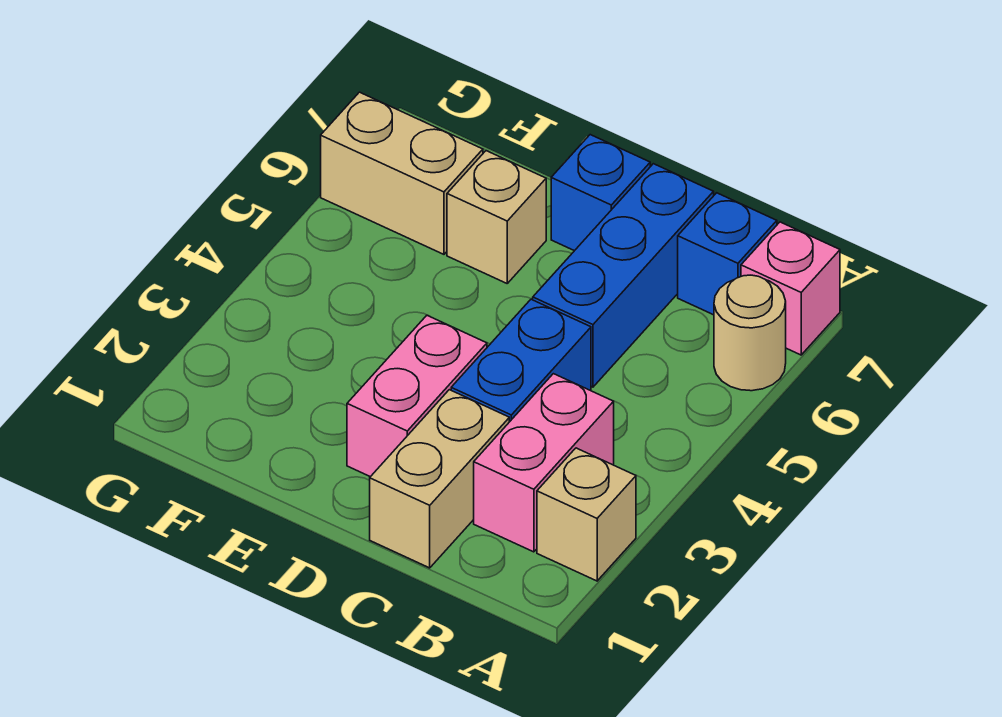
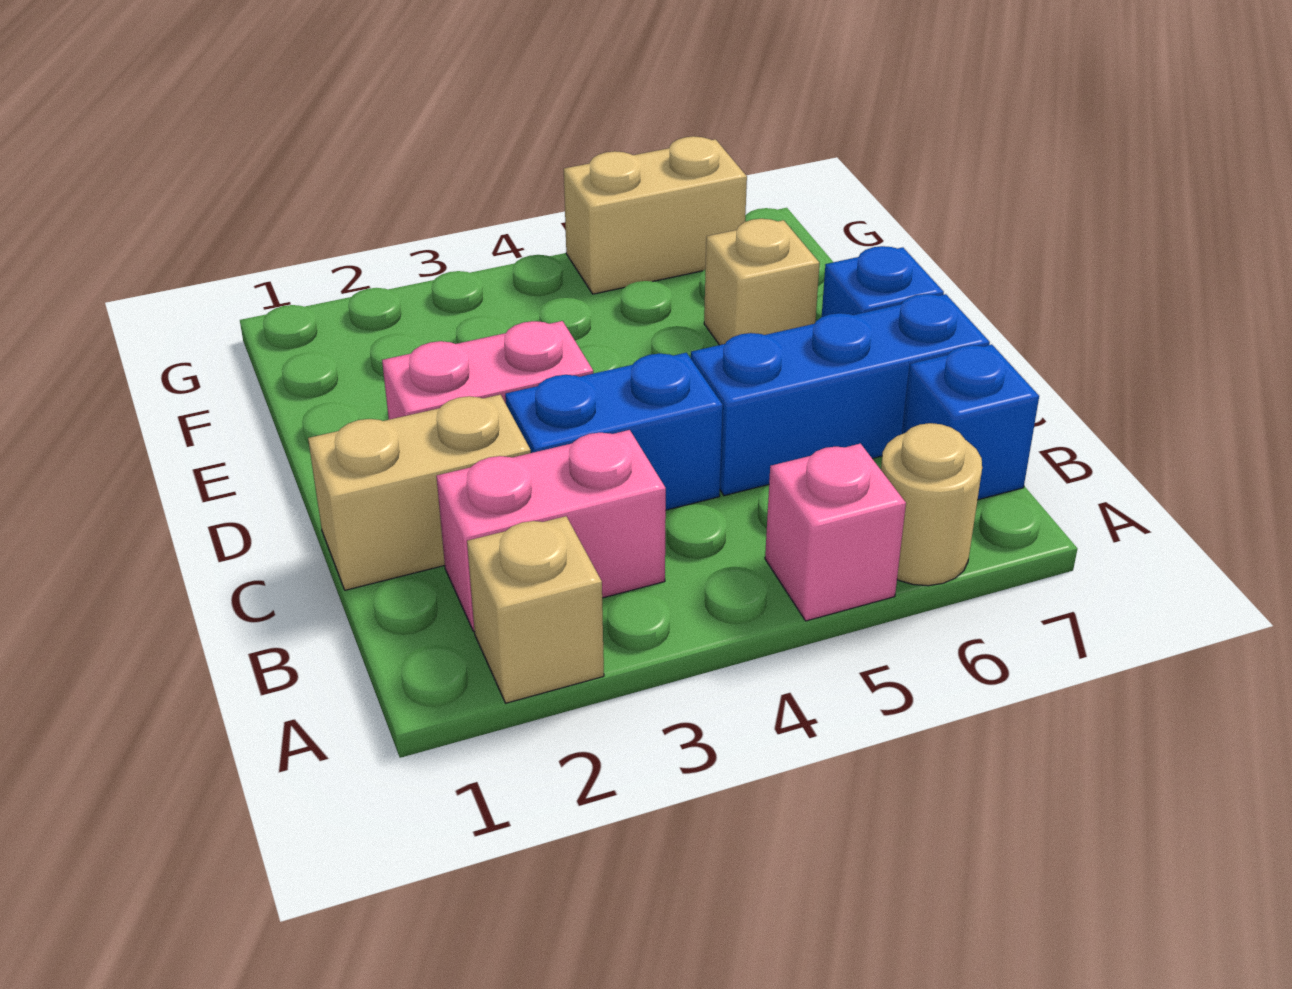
pink brick A7 level 1 -> pink brick A5 level 1
tan brick F6:G6 level 1 -> tan brick G5:G6 level 1

